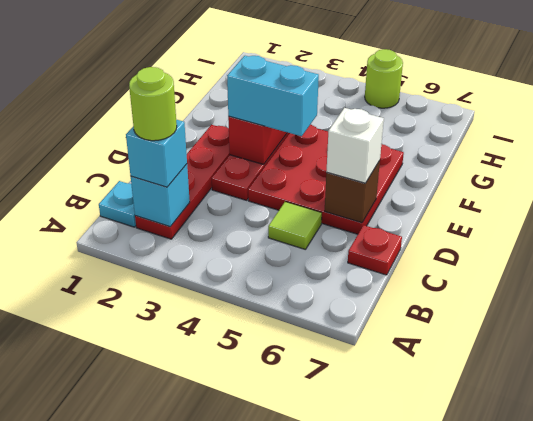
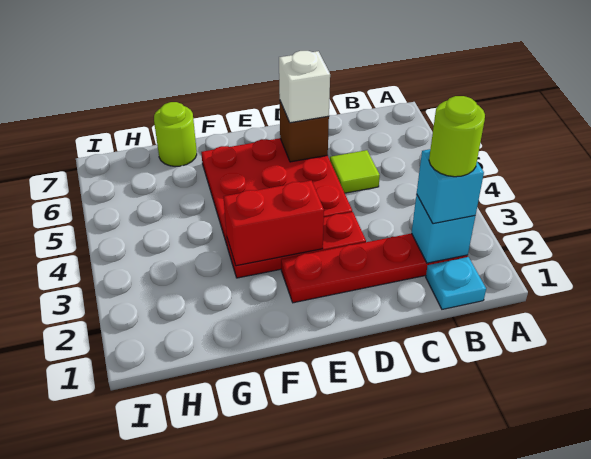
red plate C7 level 1 -> none
cyan brick E3:E4 level 3 -> none
lime round brick I5 level 1 -> lime round brick G7 level 1

